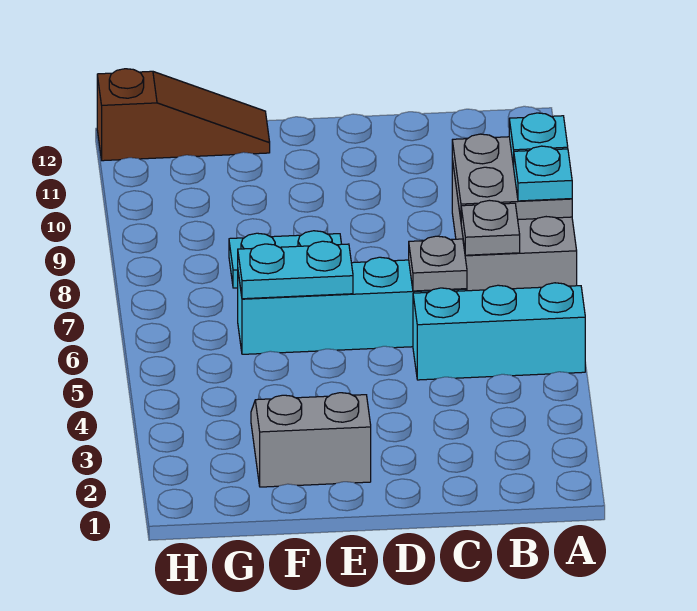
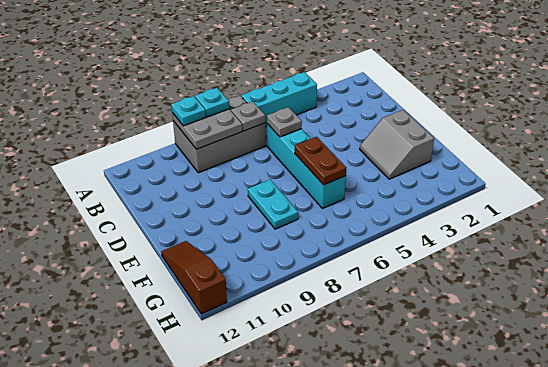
cyan brick A5:C5 level 1 -> cyan brick A4:A6 level 1
cyan plate E6:F6 level 2 -> brown plate E6:F6 level 2

